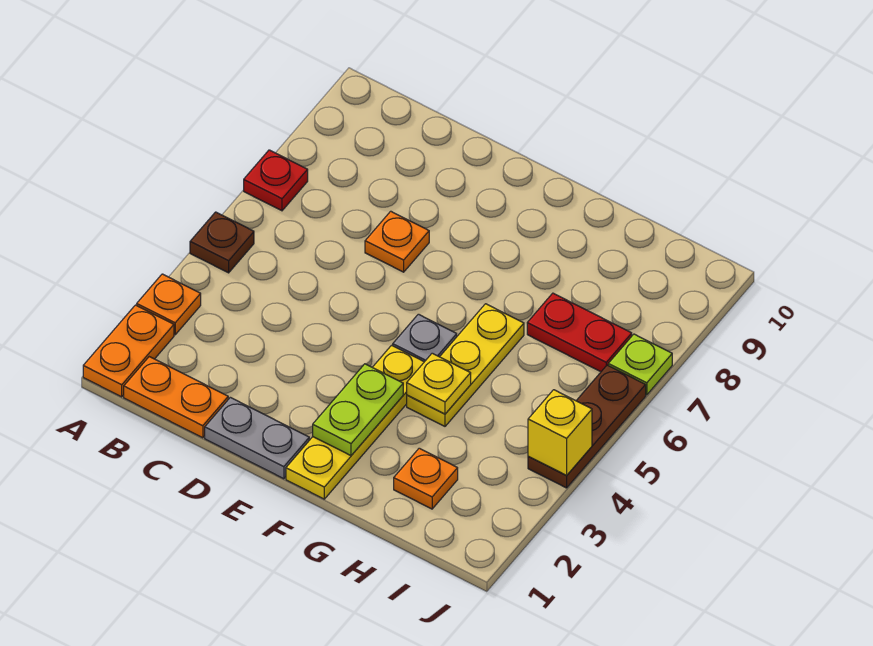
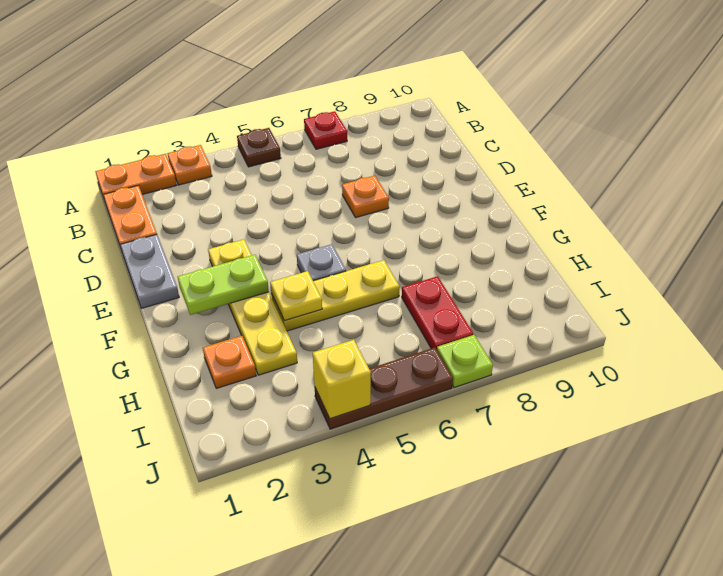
yellow plate F1:F4 level 1 -> yellow plate E3:H3 level 1

